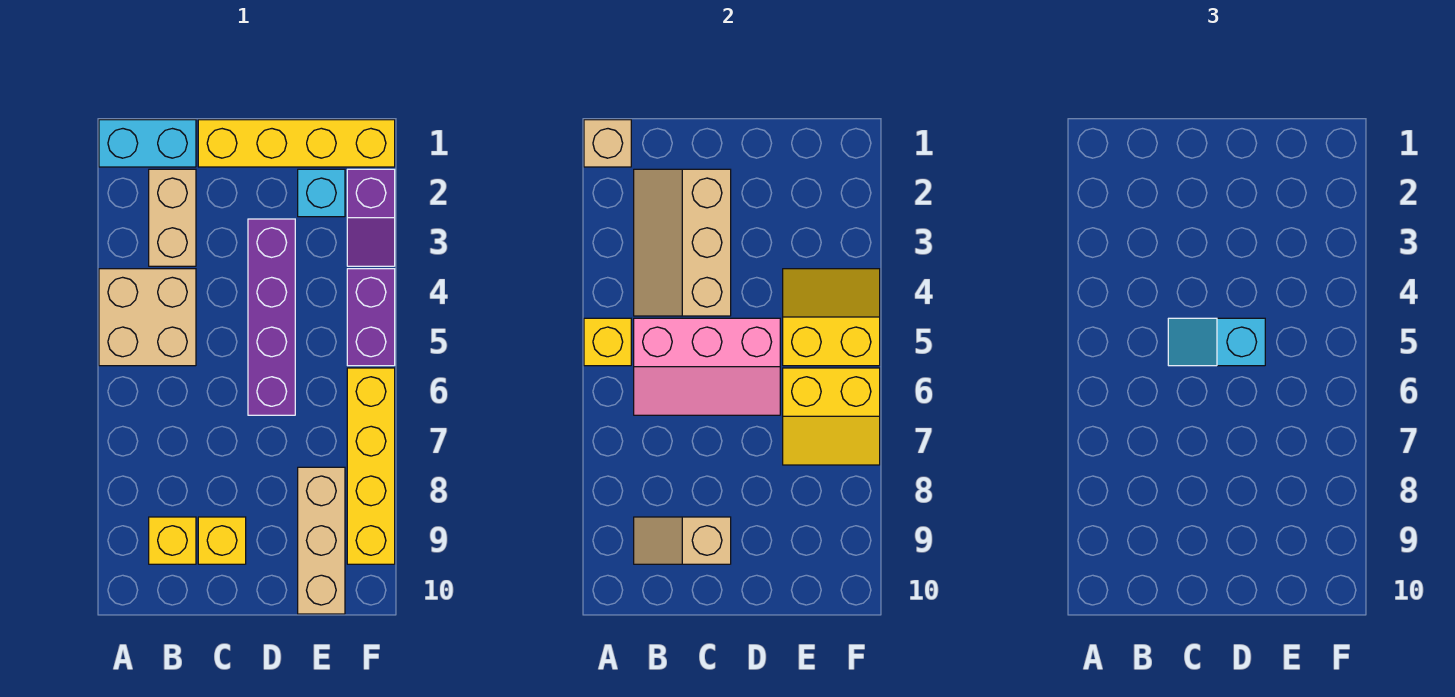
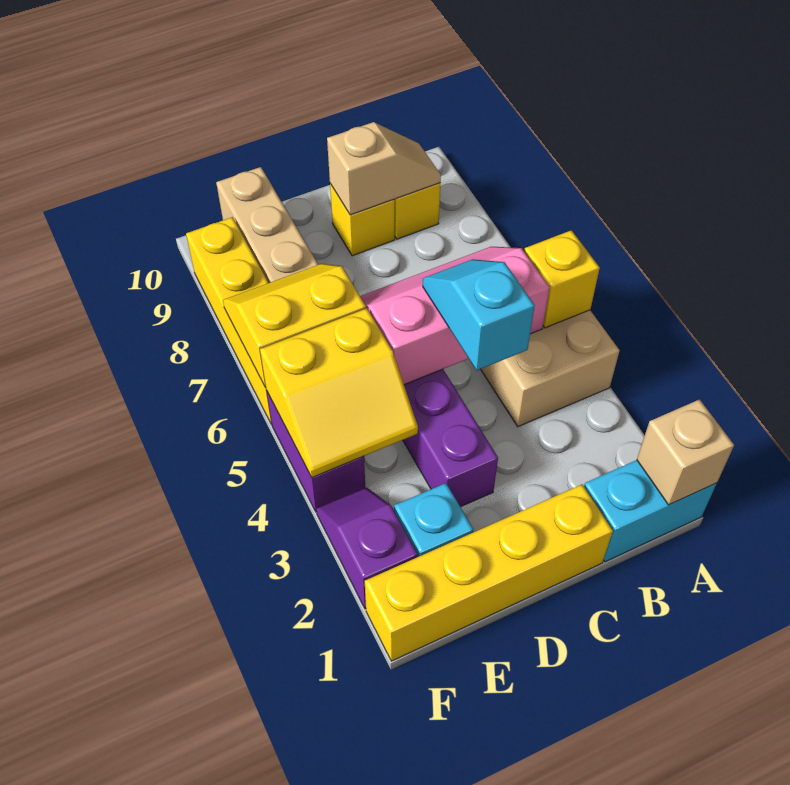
tan brick B2:B3 level 1 -> none
tan slope B2:C4 level 2 top C -> none
cyan slope C5:D5 level 3 top D -> cyan slope C4:C5 level 3 top 4

